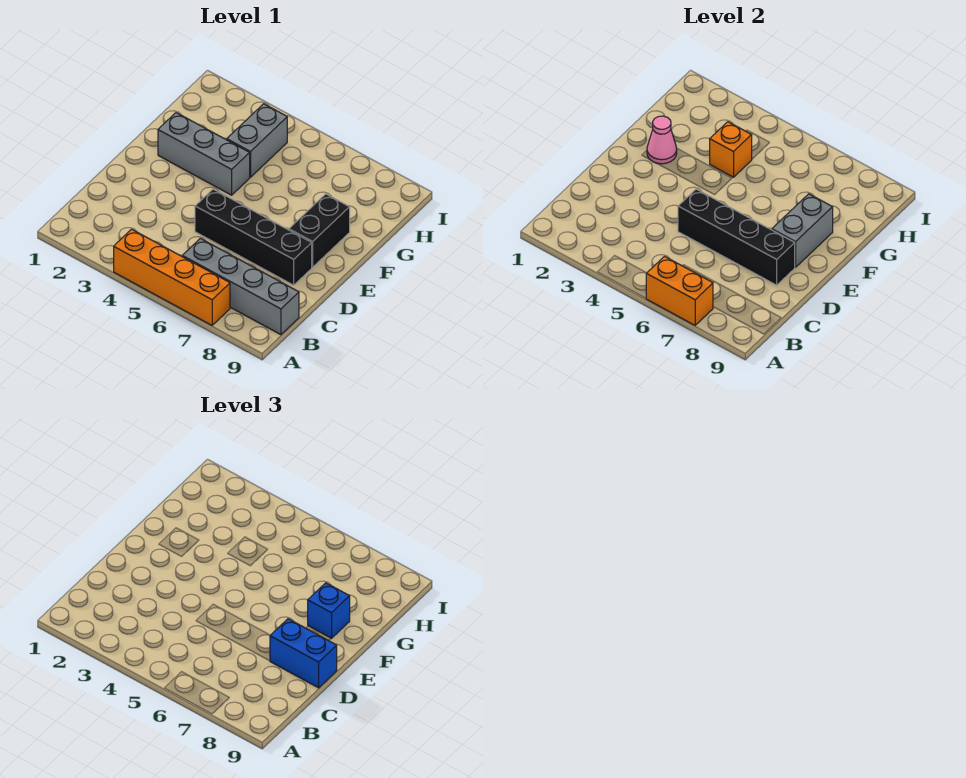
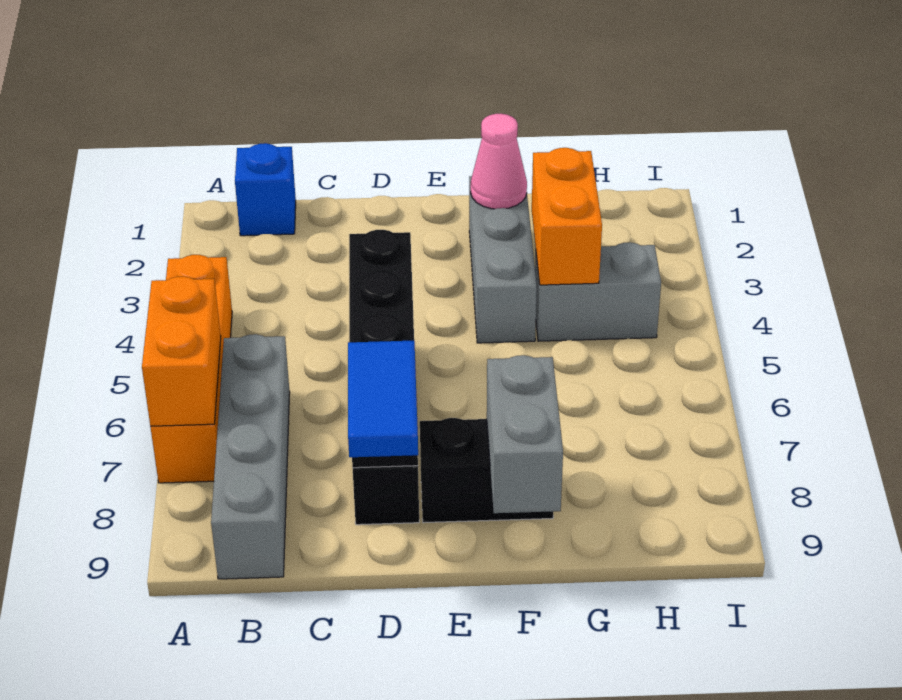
blue brick D8:D9 level 3 -> blue tile D8:D9 level 3
grey brick E8:F8 level 2 -> grey brick F8:F9 level 2
blue brick F8 level 3 -> blue brick B1 level 1
orange brick G4 level 2 -> orange brick G3:G4 level 2

